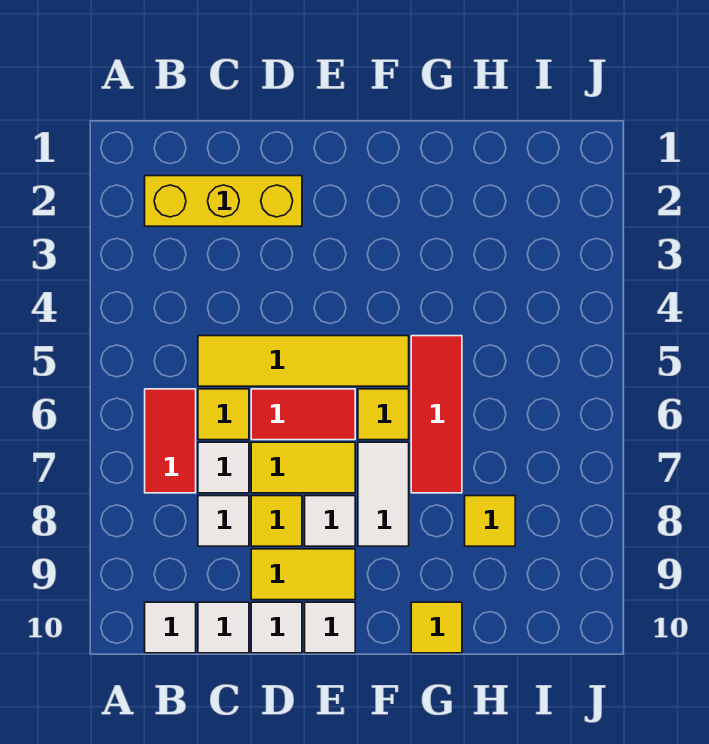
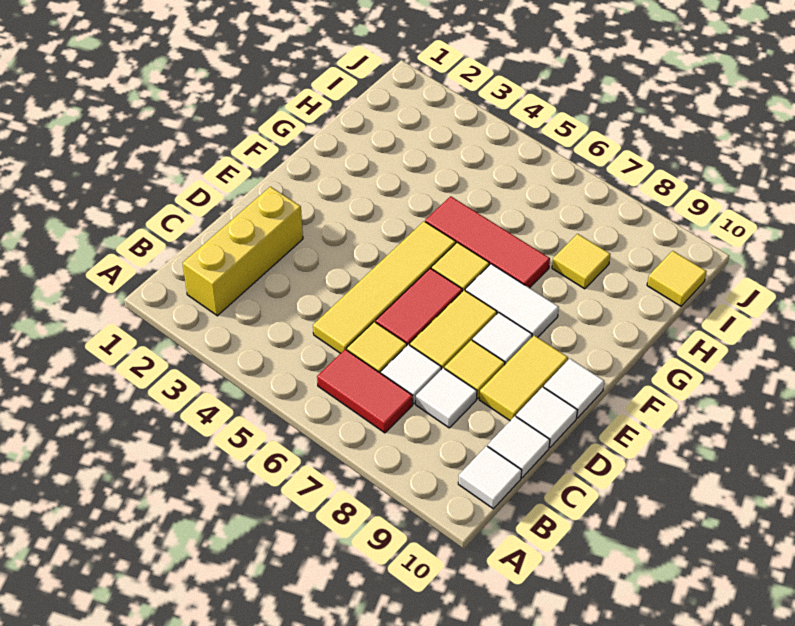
yellow tile G10 level 1 -> yellow tile I10 level 1

